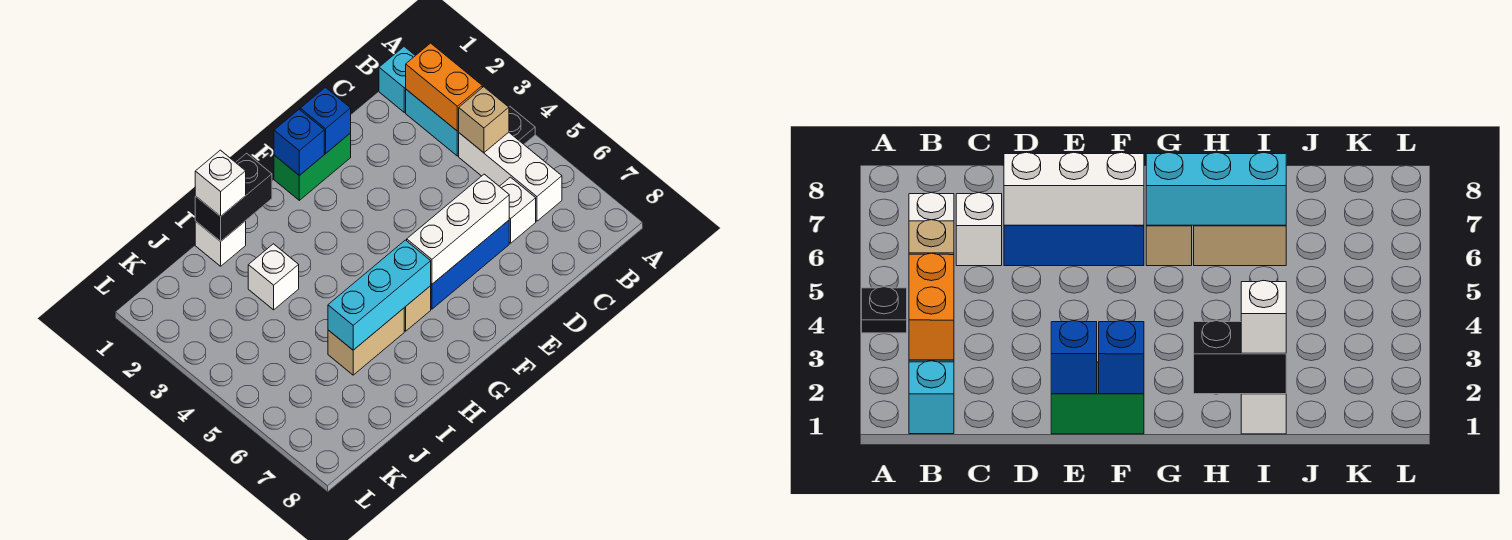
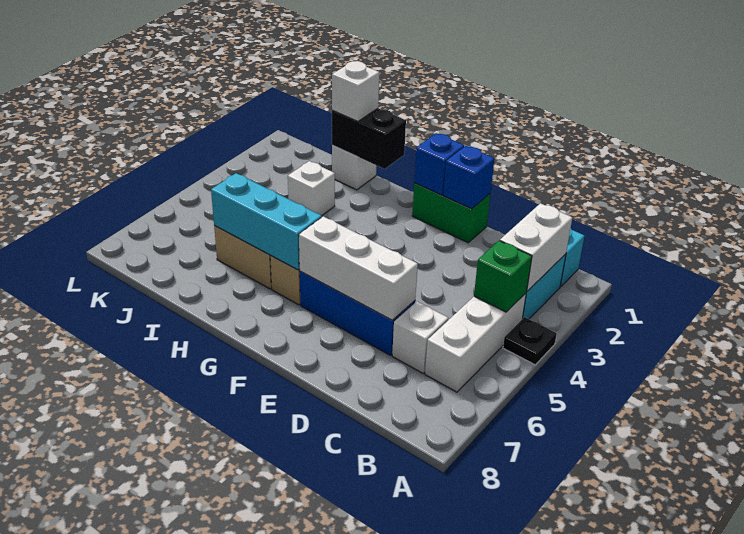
orange brick B2:B3 level 2 -> white brick B2:B3 level 2
tan brick B4 level 2 -> green brick B4 level 2

